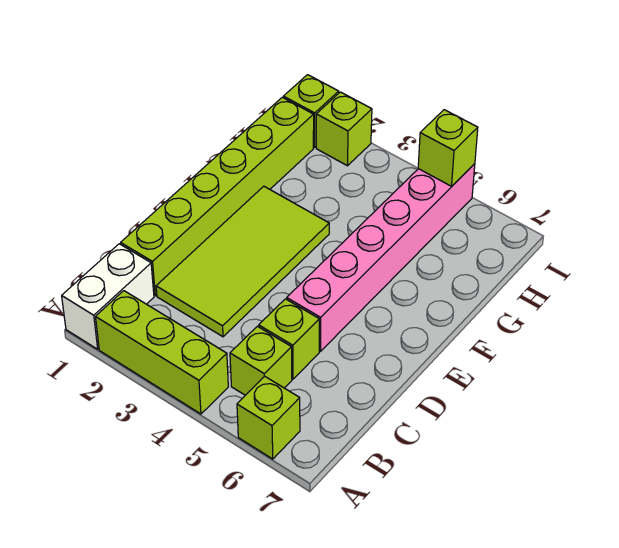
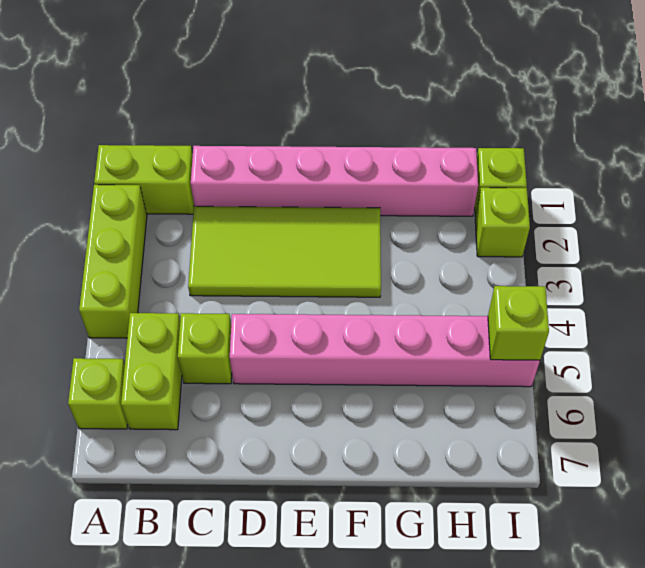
white brick A1:B1 level 1 -> lime brick A1:B1 level 1
lime brick B5 level 1 -> lime brick B5:B6 level 1
lime brick C1:H1 level 1 -> pink brick C1:H1 level 1

